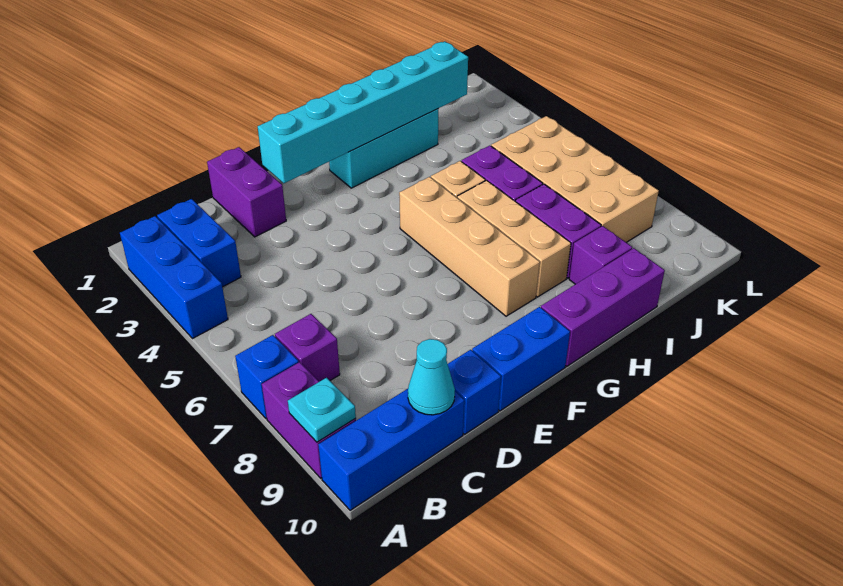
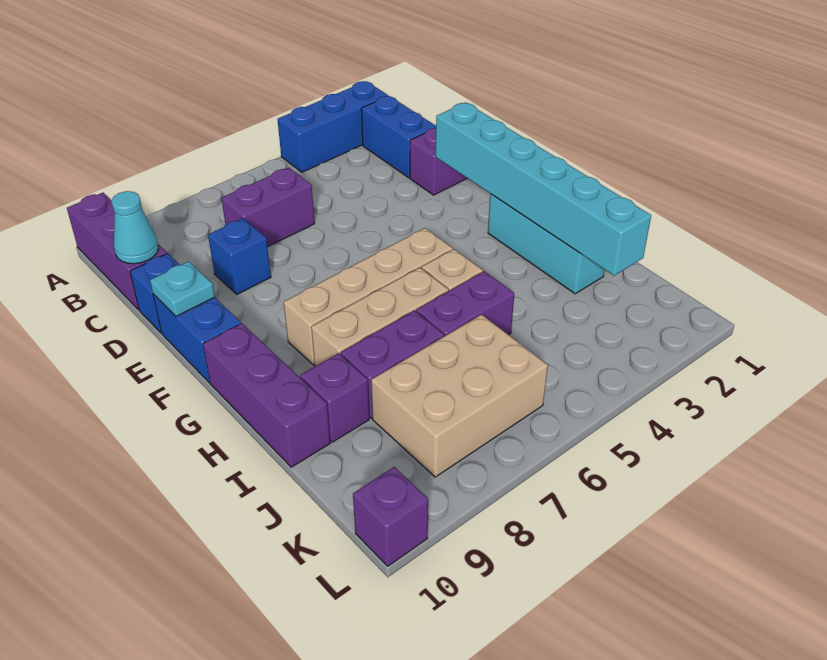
blue brick A7 level 1 -> blue brick D8 level 1
purple brick A8:A9 level 1 -> purple brick C6:C7 level 1
cyan plate A9 level 2 -> cyan plate E10 level 2
blue brick A10:C10 level 1 -> purple brick A10:C10 level 1
blue brick B2:B3 level 1 -> blue brick B2:C2 level 1
purple brick B7 level 1 -> purple brick L10 level 1
tan brick J5:K8 level 1 -> tan brick J6:K8 level 1

